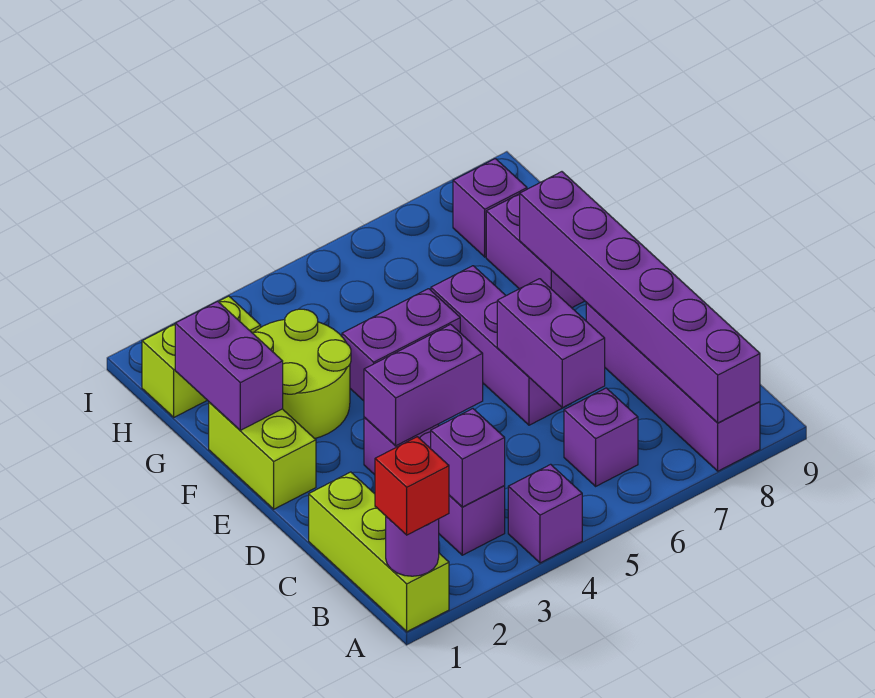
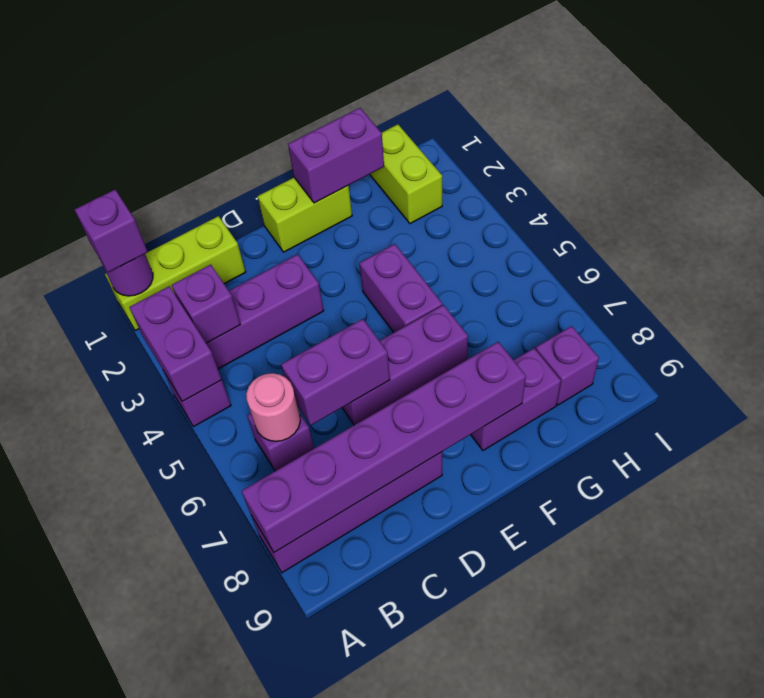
red brick A1 level 3 -> purple brick A1 level 3
none -> pink round brick B6 level 2
purple brick D3:D4 level 2 -> purple brick A3:A4 level 2
lime round brick F2:G3 level 1 -> none

